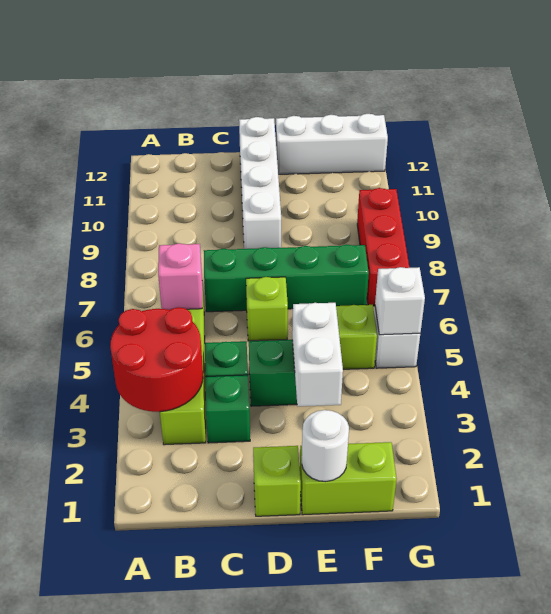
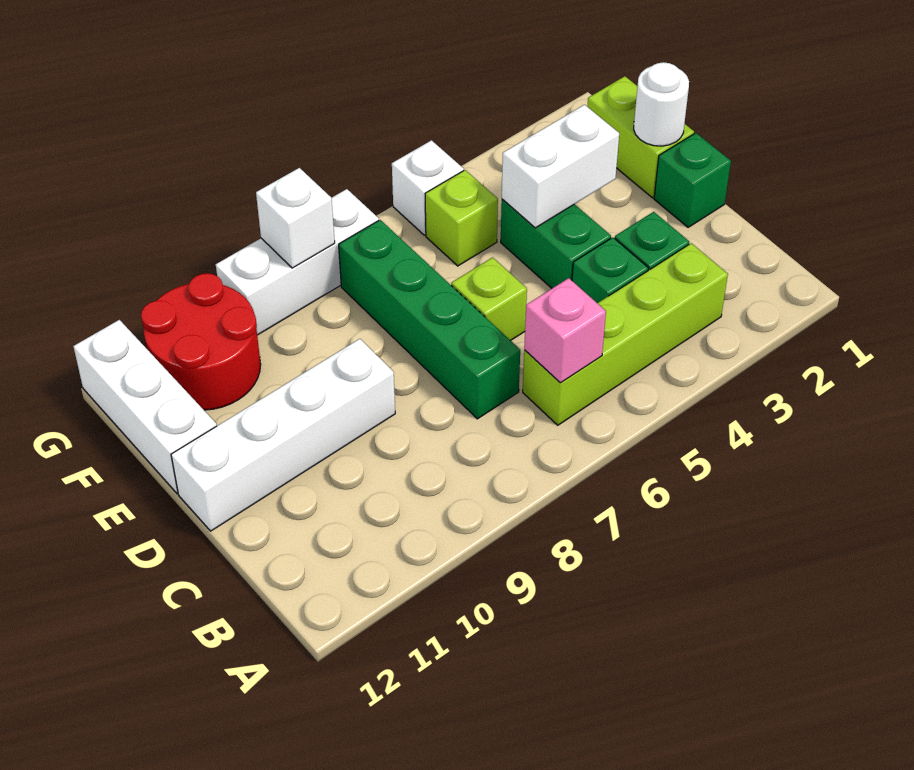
red round brick A3:B4 level 2 -> red round brick F10:G11 level 1
lime brick D1 level 1 -> green brick D1 level 1
white brick G5 level 2 -> white brick G8 level 2
red brick G7:G9 level 1 -> white brick G7:G9 level 1

